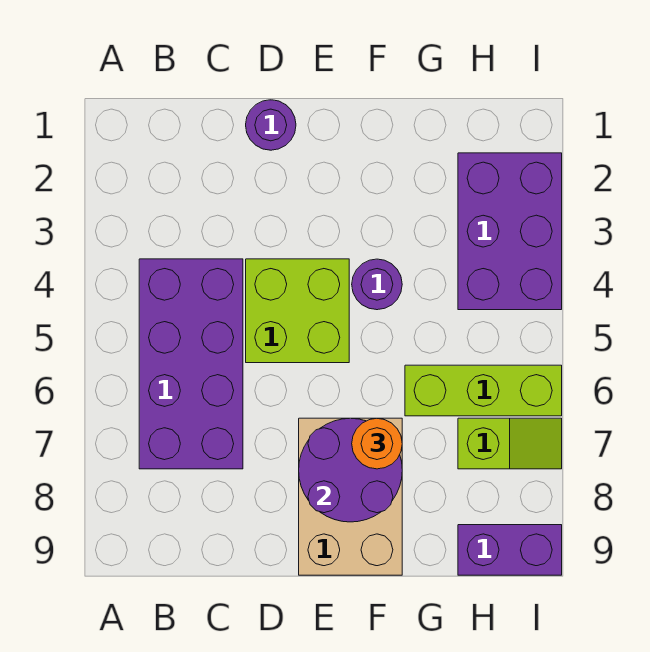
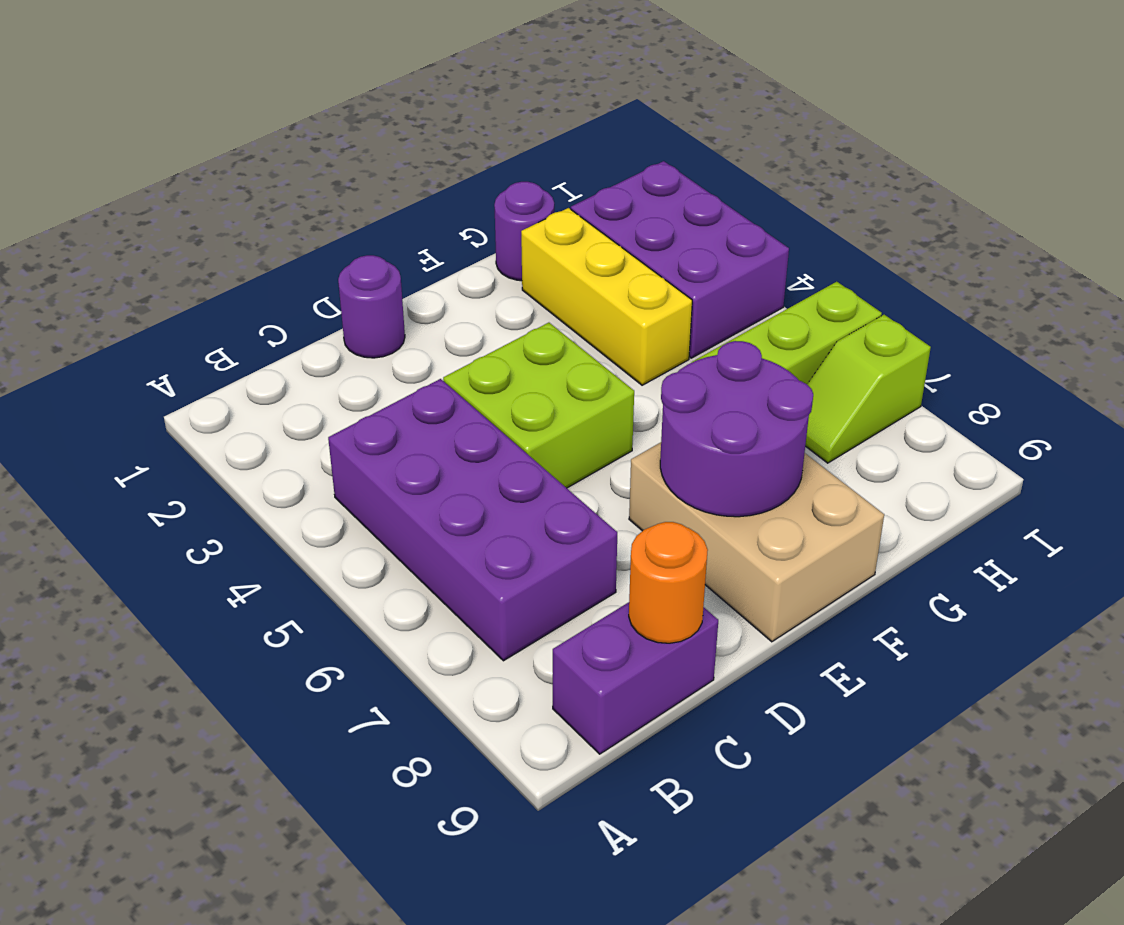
purple round brick F4 level 1 -> purple round brick G1 level 1
orange round brick F7 level 3 -> orange round brick C9 level 2
none -> yellow brick G2:G4 level 1
lime slope H7:I7 level 1 top H -> lime slope H7:I7 level 1 top I
purple brick H9:I9 level 1 -> purple brick B9:C9 level 1

